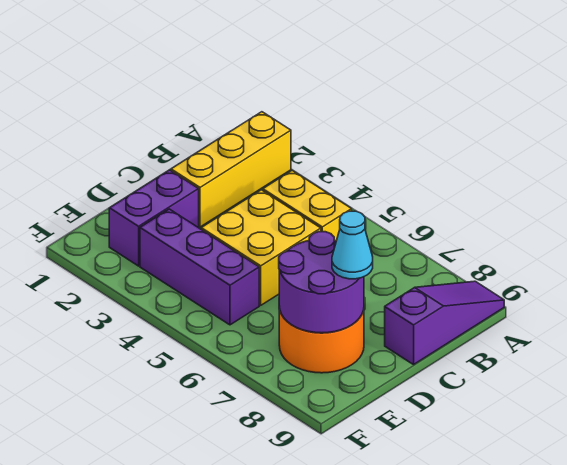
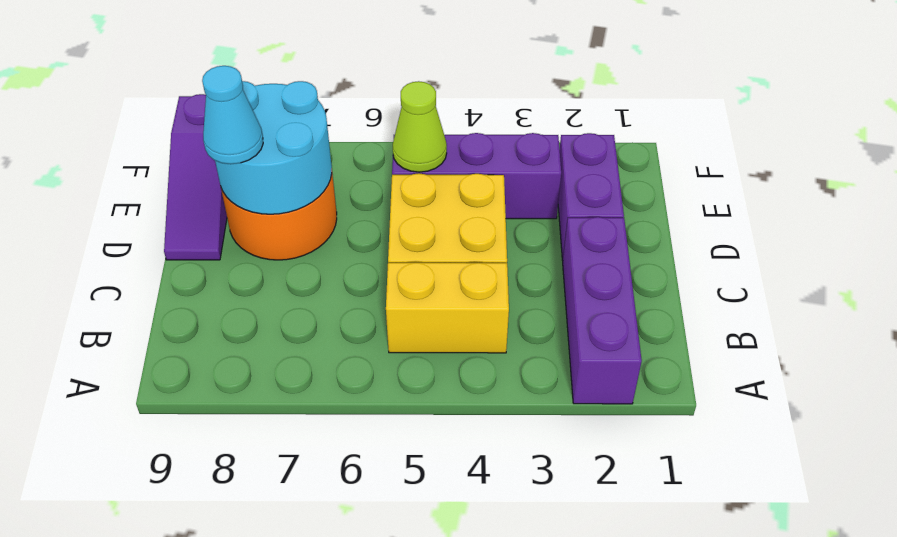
yellow brick A2:C2 level 1 -> purple brick A2:C2 level 1
purple slope A9:C9 level 1 top C -> purple slope D9:F9 level 1 top F
purple round brick D7:E8 level 2 -> cyan round brick D7:E8 level 2
none -> lime cone E5 level 2

